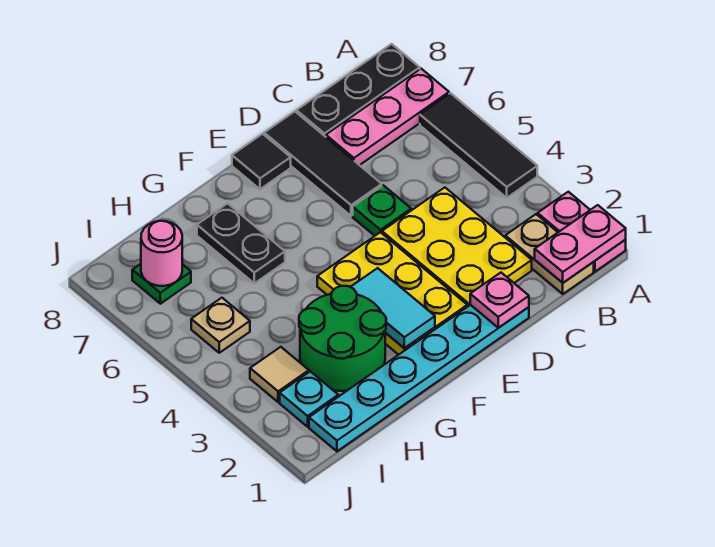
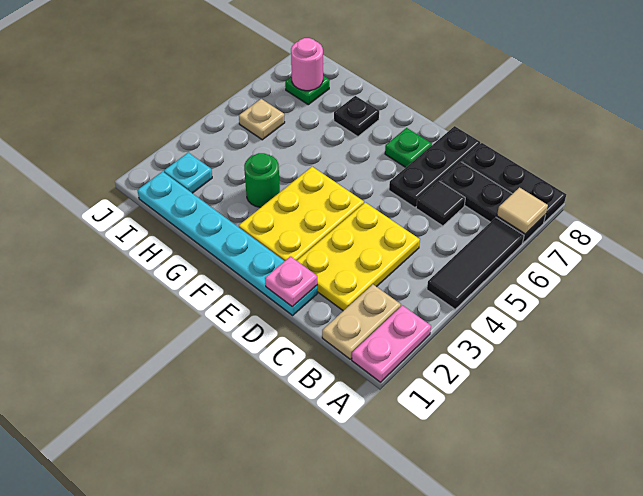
pink plate A1:B1 level 2 -> none
pink plate A7:C7 level 1 -> black plate A7:C7 level 1
green plate D5 level 1 -> green plate E7 level 1
black tile D6:D8 level 1 -> black plate D6:D8 level 1
black tile E8 level 1 -> black tile C6 level 1
cyan tile F2:F3 level 2 -> none
green round brick G2:H3 level 1 -> green round brick G3 level 1
black plate G6:G7 level 1 -> black plate G7 level 1
tan tile I3 level 1 -> tan tile A7 level 2

